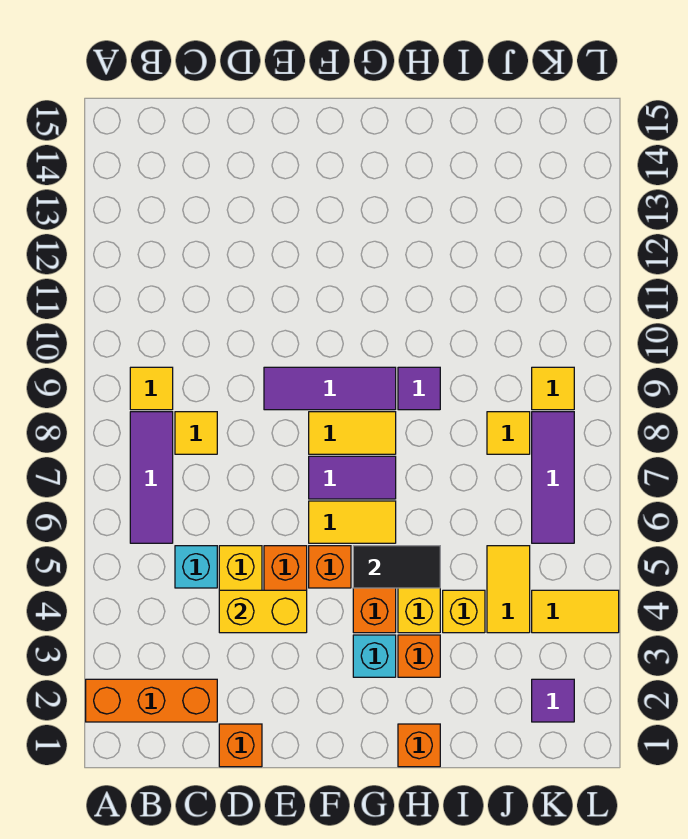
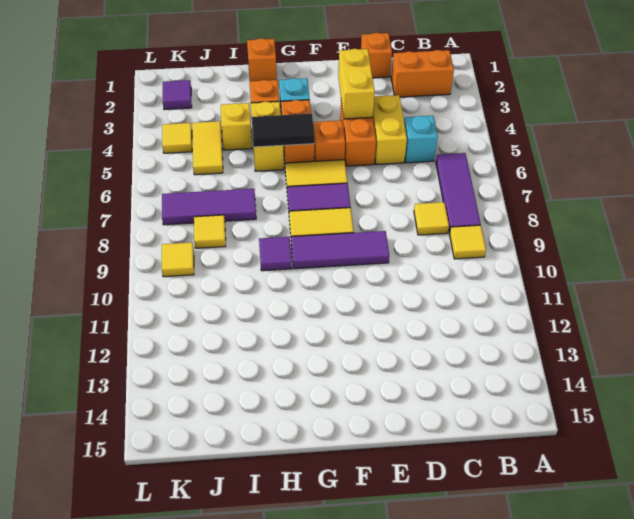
orange brick A2:C2 level 1 -> orange brick B2:C2 level 1
yellow brick D4:E4 level 2 -> yellow brick E3:E4 level 2
yellow tile K4:L4 level 1 -> yellow tile K4 level 1
purple tile K6:K8 level 1 -> purple tile I7:K7 level 1

